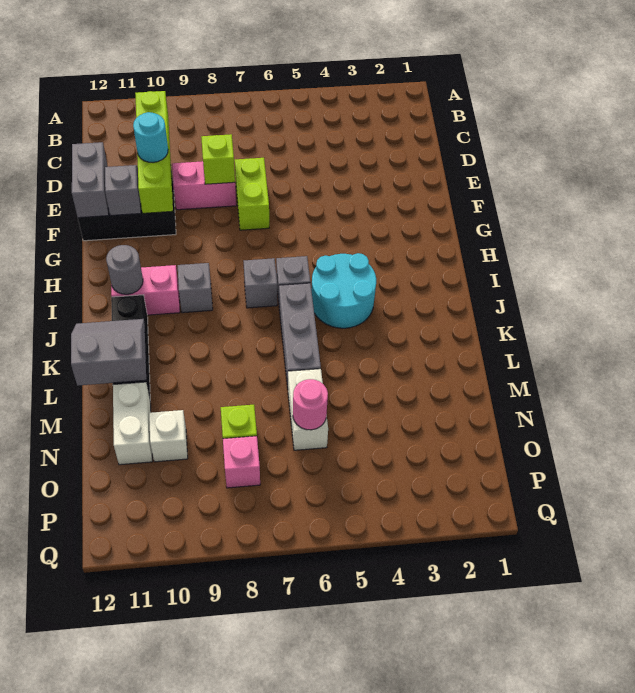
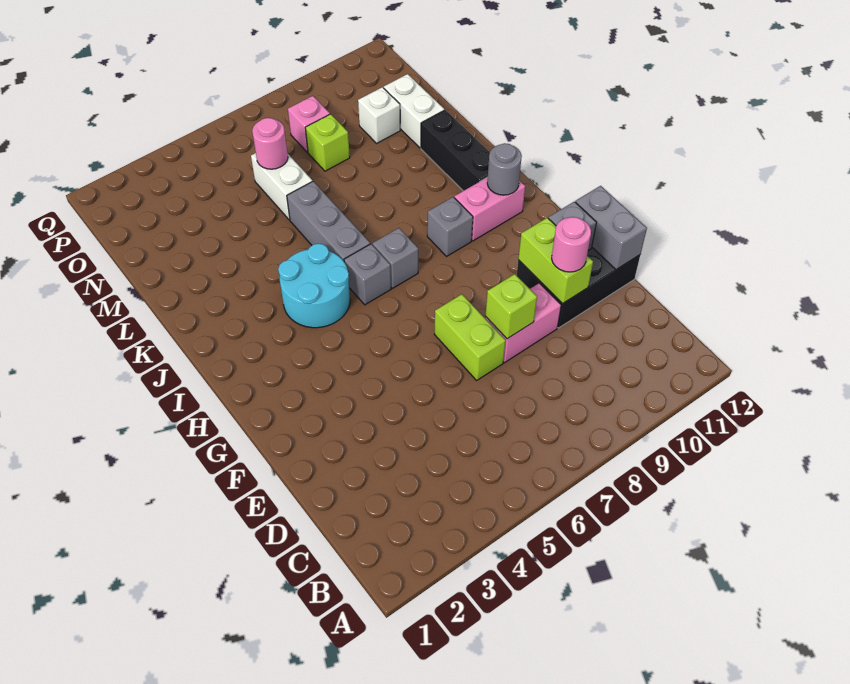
lime brick C10:F10 level 2 -> lime brick E10:F10 level 2
cyan round brick E10 level 3 -> pink round brick E10 level 3
grey slope K11:L12 level 2 top L -> none

